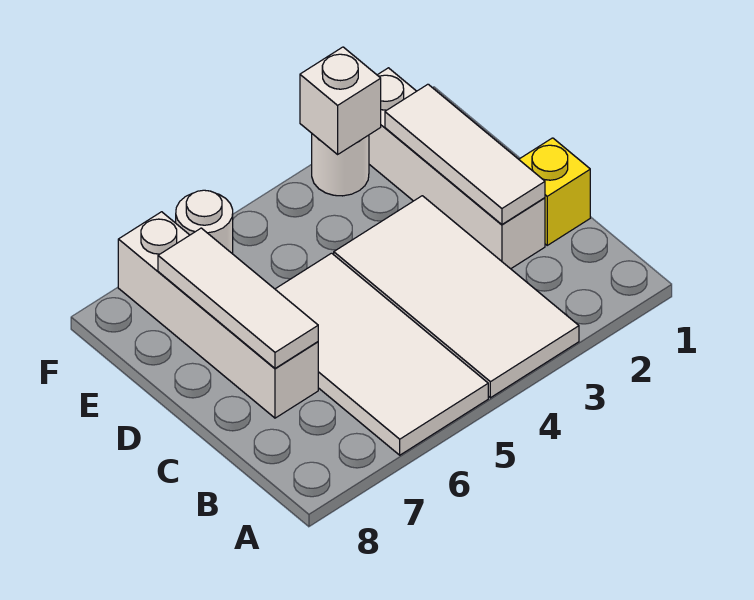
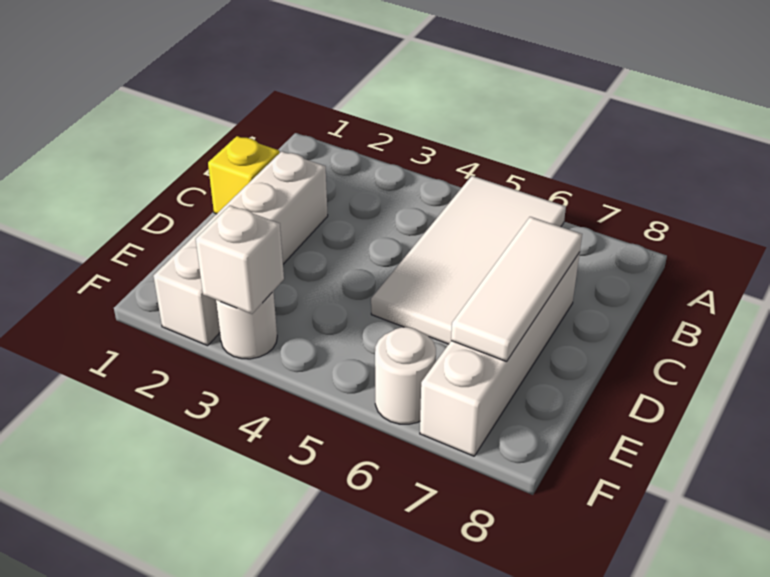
white tile A3:D4 level 1 -> none
white tile C2:E2 level 2 -> none

